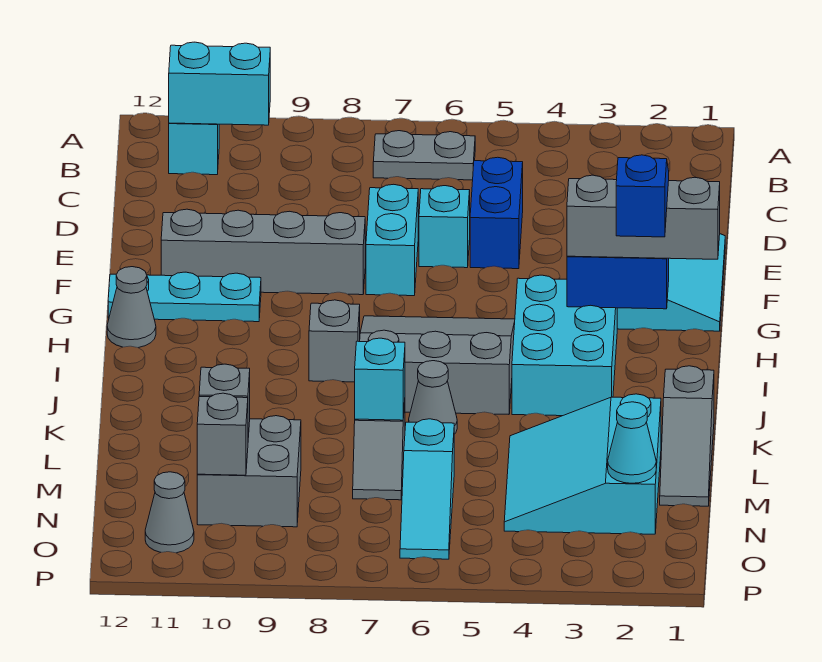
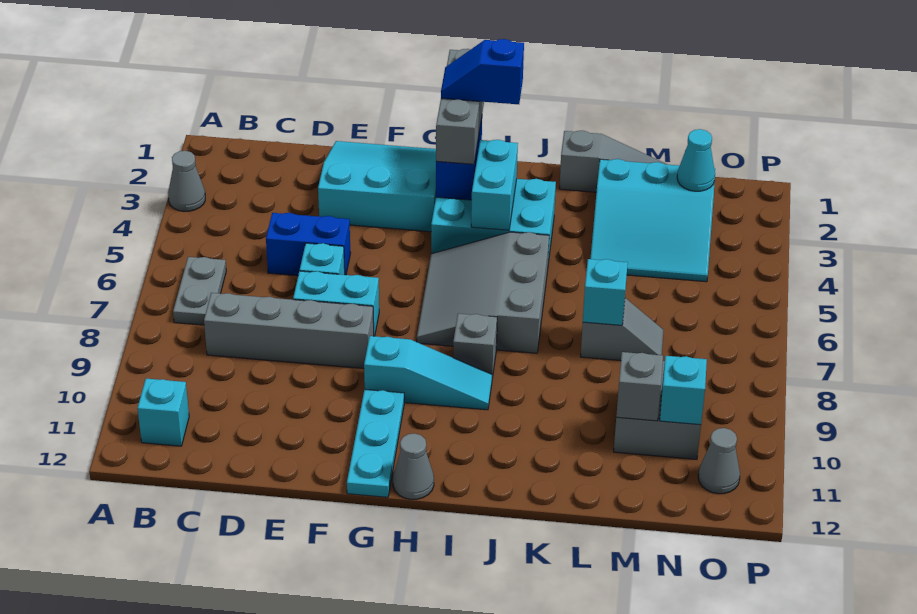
cyan brick B10:B11 level 2 -> cyan brick I3:I4 level 2
grey brick F8:F11 level 1 -> grey brick C8:F8 level 1
grey cone K6 level 1 -> grey cone A3 level 1
cyan slope M6:O6 level 1 top M -> cyan slope G9:I9 level 1 top G
grey brick N10 level 2 -> cyan brick N10 level 2

